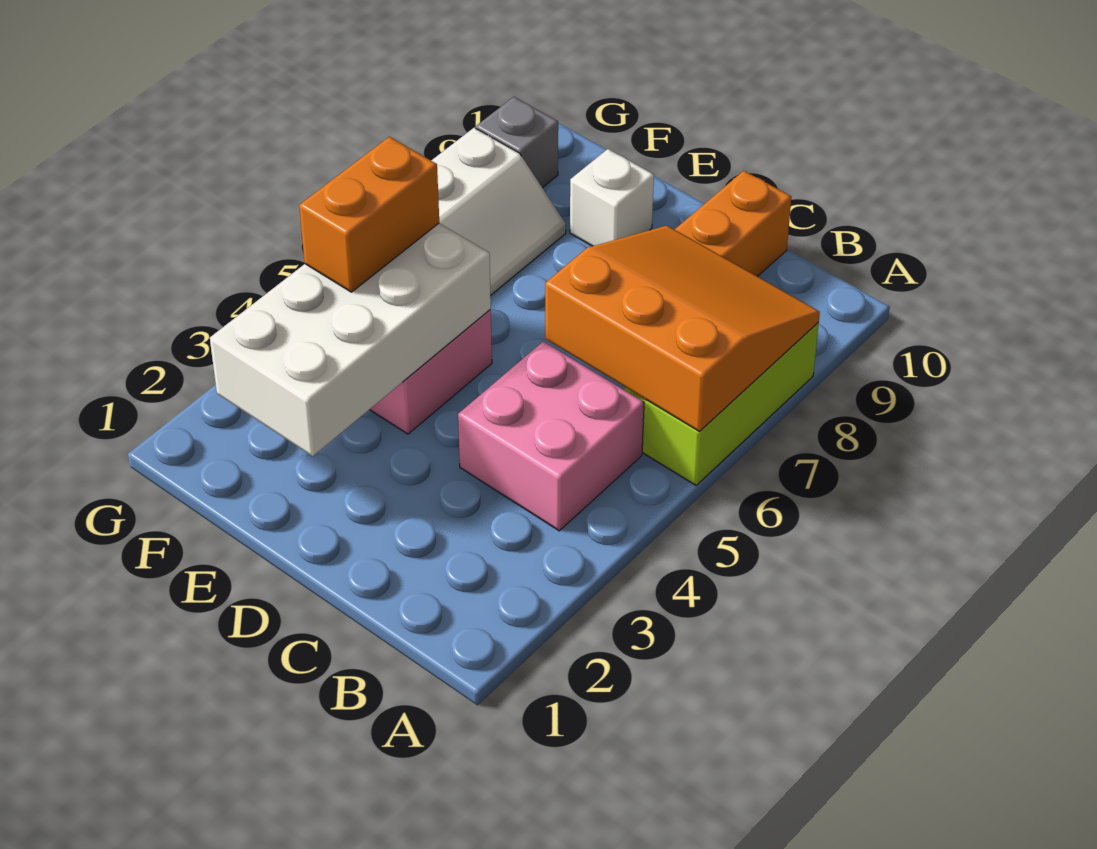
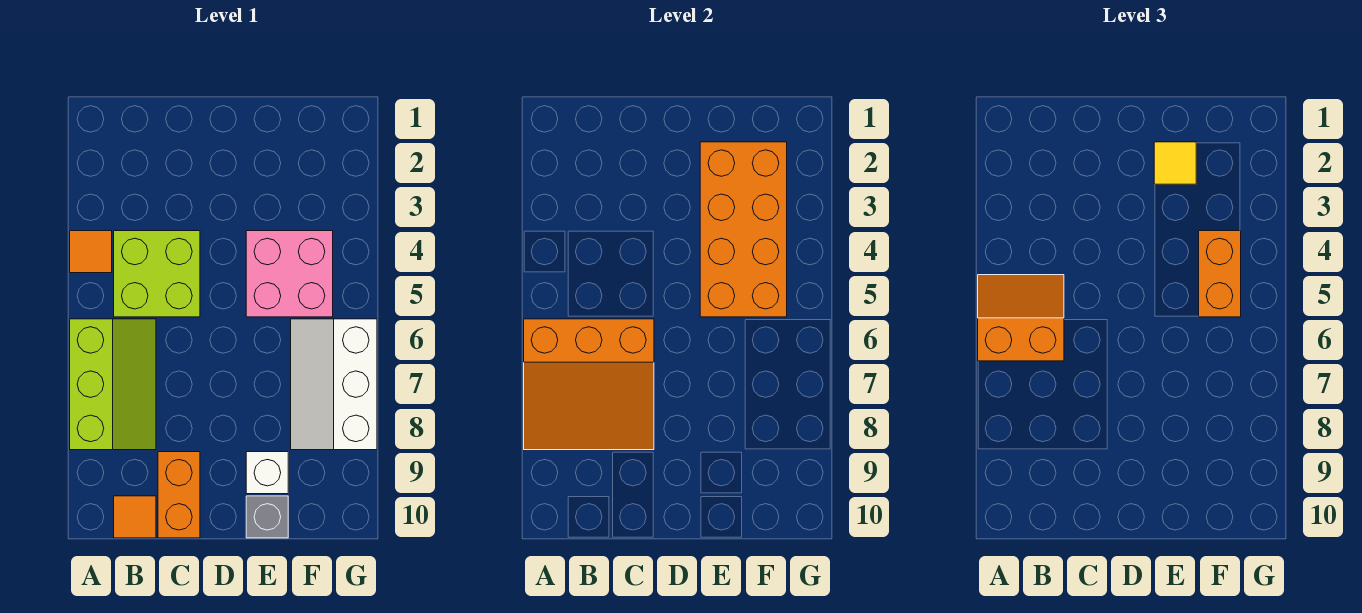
none -> orange tile A4 level 1
none -> orange slope A5:B6 level 3 top 6
pink brick B4:C5 level 1 -> lime brick B4:C5 level 1
none -> orange tile B10 level 1
white brick E2:F5 level 2 -> orange brick E2:F5 level 2
none -> yellow tile E2 level 3
grey brick G9 level 1 -> grey brick E10 level 1

